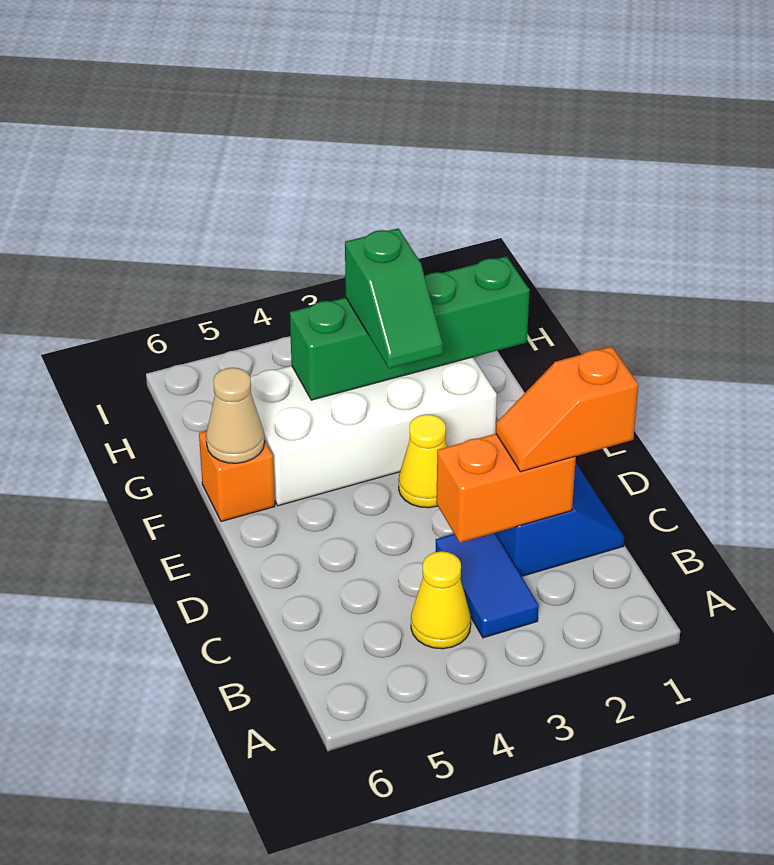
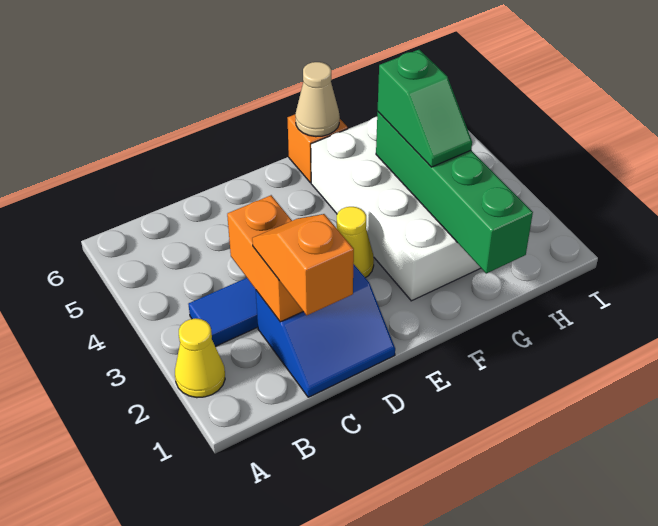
yellow cone B4 level 1 -> yellow cone A2 level 1
green slope F3:G3 level 3 top G -> green slope G3:G4 level 3 top 4

